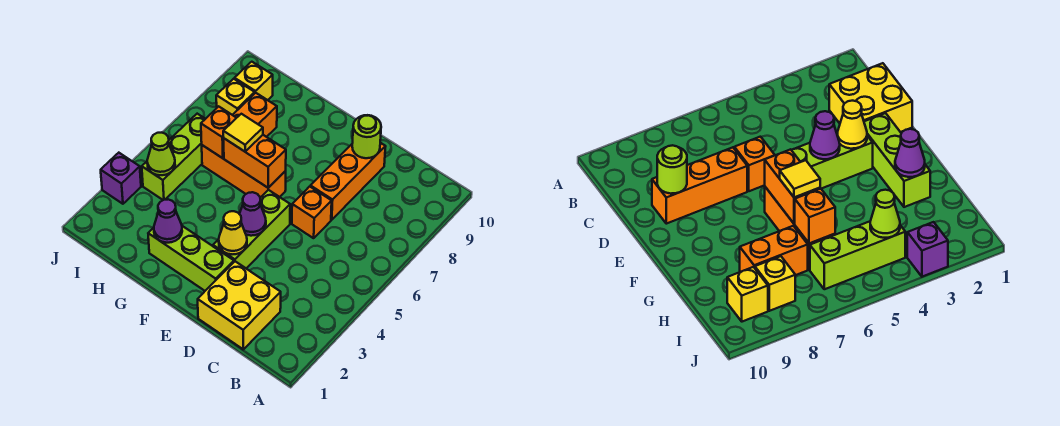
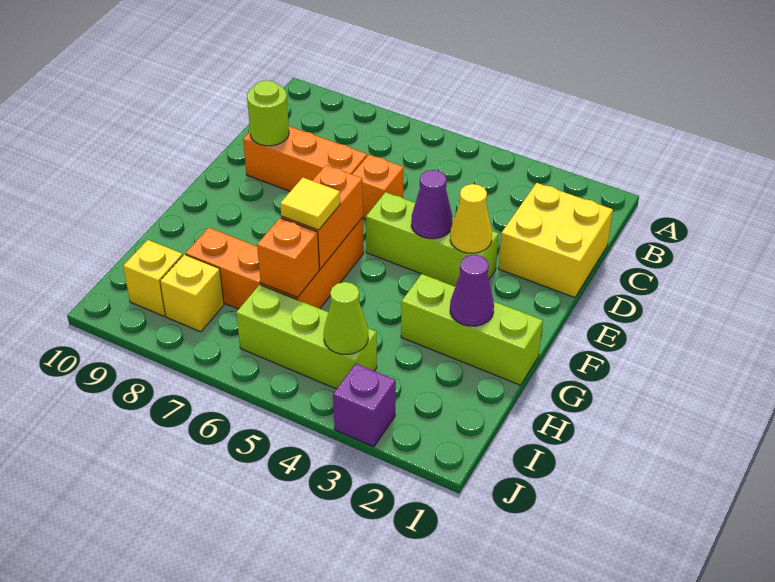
lime brick E2:G2 level 1 -> lime brick G1:G3 level 1

